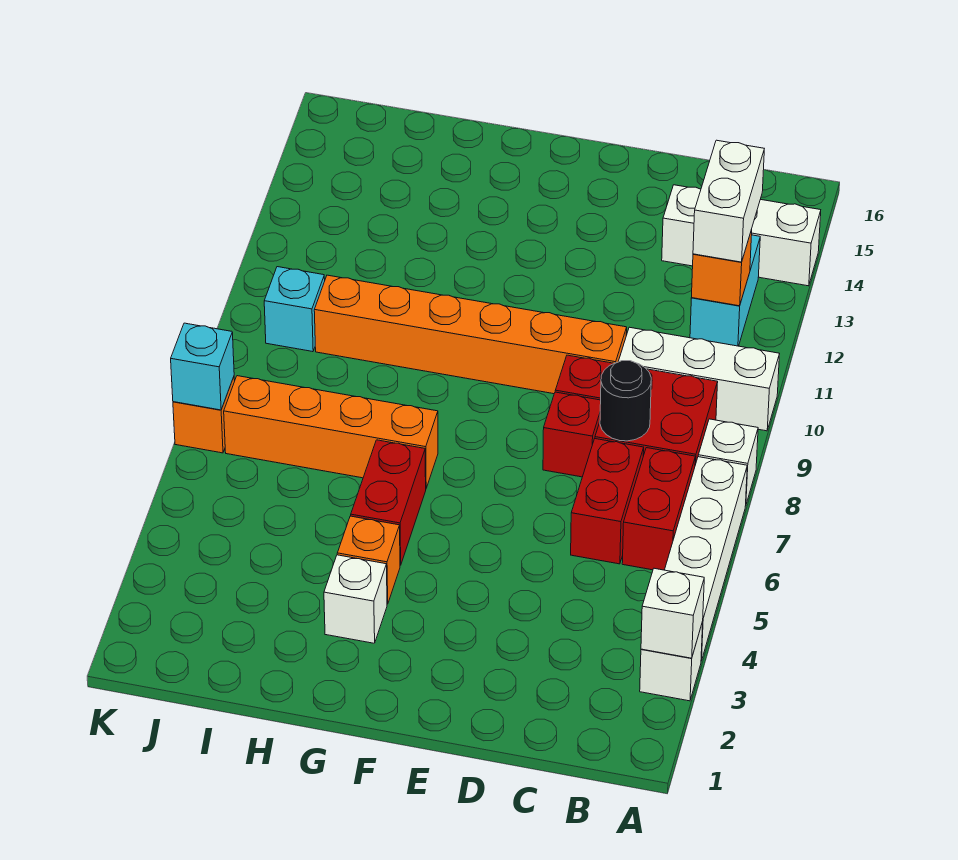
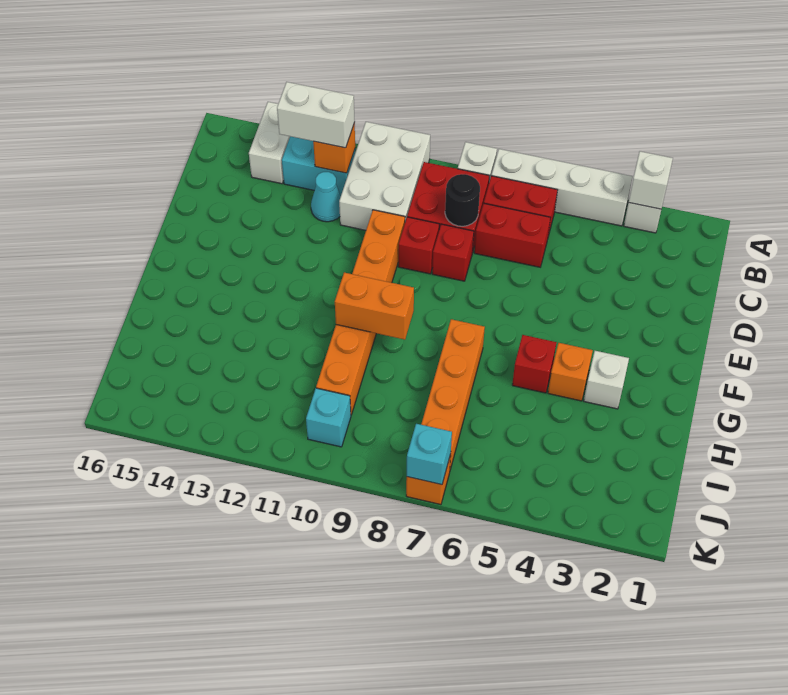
white brick A10:C10 level 1 -> white brick A10:C11 level 1
white brick A14:C14 level 1 -> white brick A14:B14 level 1
none -> cyan cone C12 level 1
red brick G5:G6 level 1 -> red brick G5 level 1
none -> orange brick G9:G10 level 2

